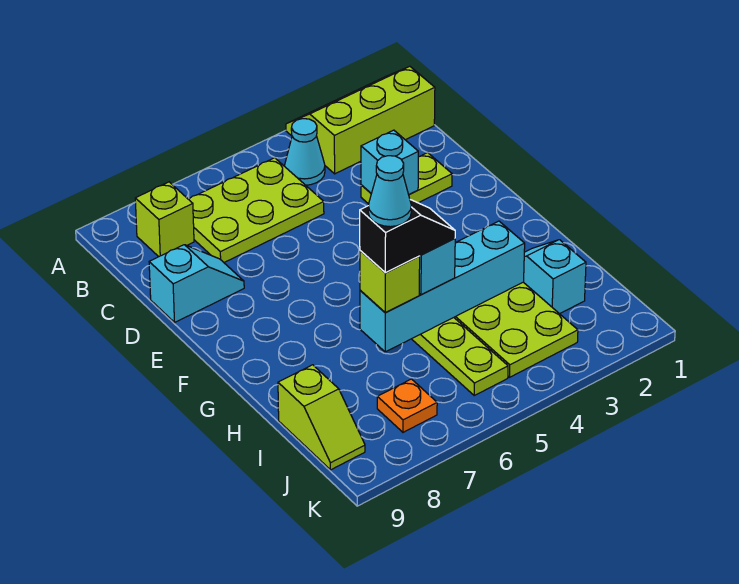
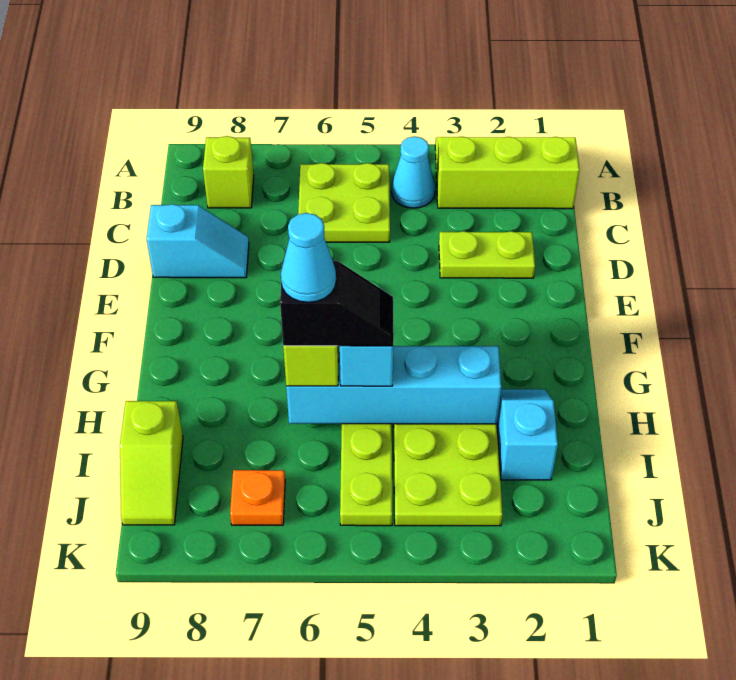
lime plate B5:C7 level 1 -> lime plate B5:C6 level 1
cyan brick D3 level 2 -> none

